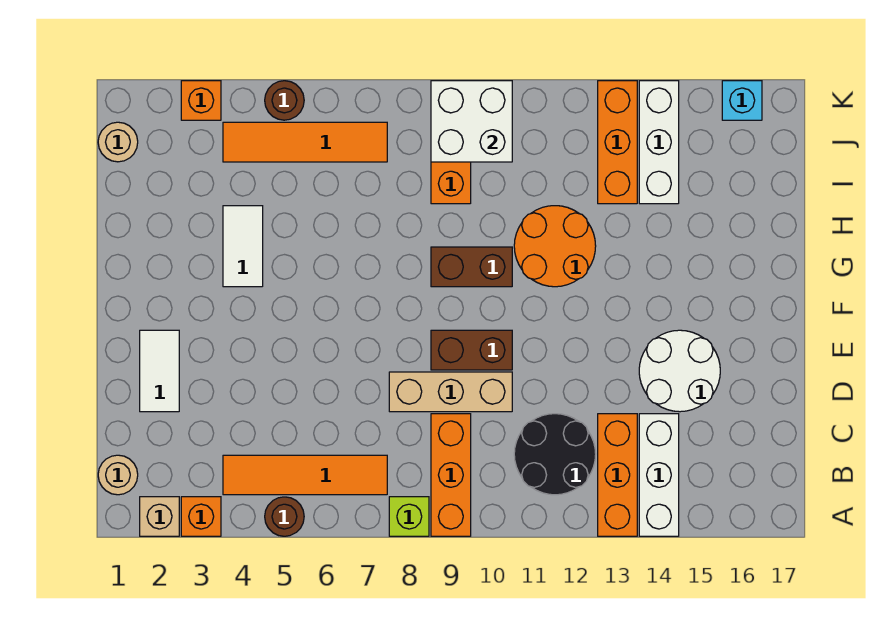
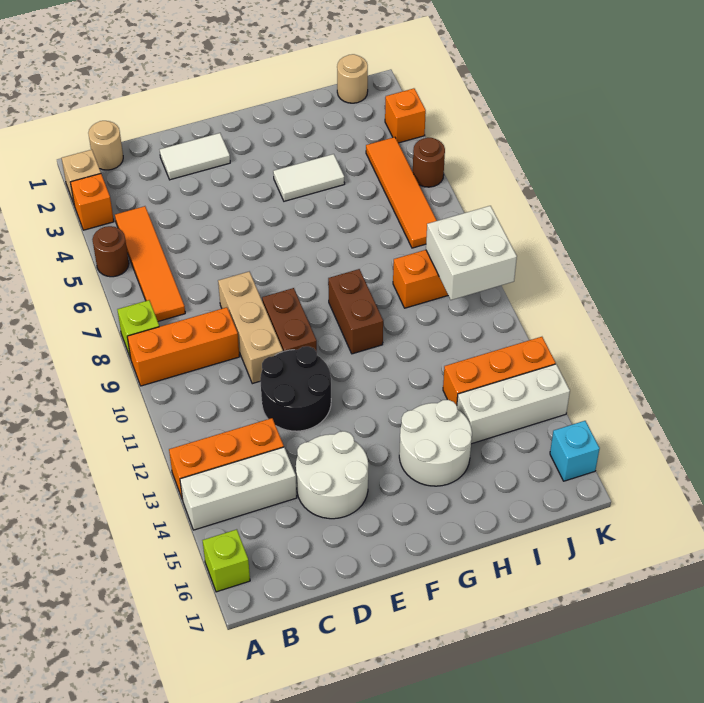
none -> lime brick A16 level 1
black round brick B11:C12 level 1 -> black round brick D11:E12 level 1
orange round brick G11:H12 level 1 -> none
none -> white round brick G14:H15 level 1

